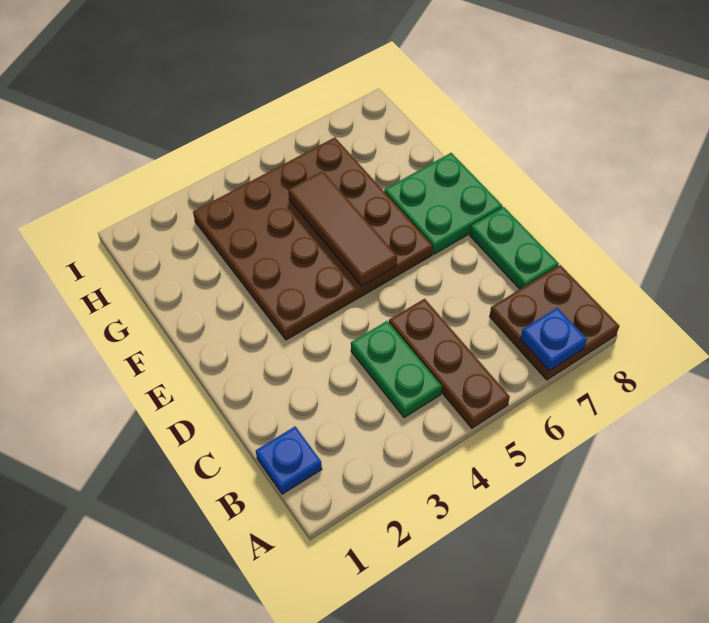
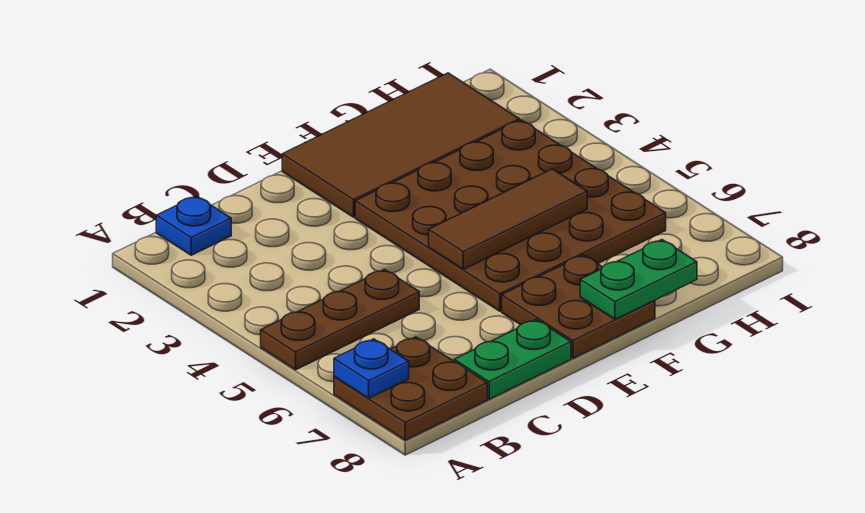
green plate B4:C4 level 1 -> green plate F8:G8 level 2
none -> brown tile E1:H2 level 1
green plate E7:F8 level 1 -> brown plate E7:F8 level 1

